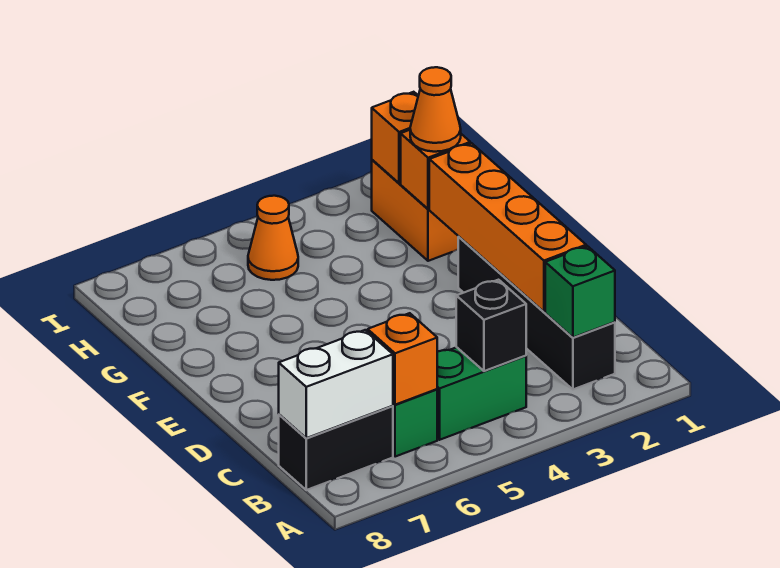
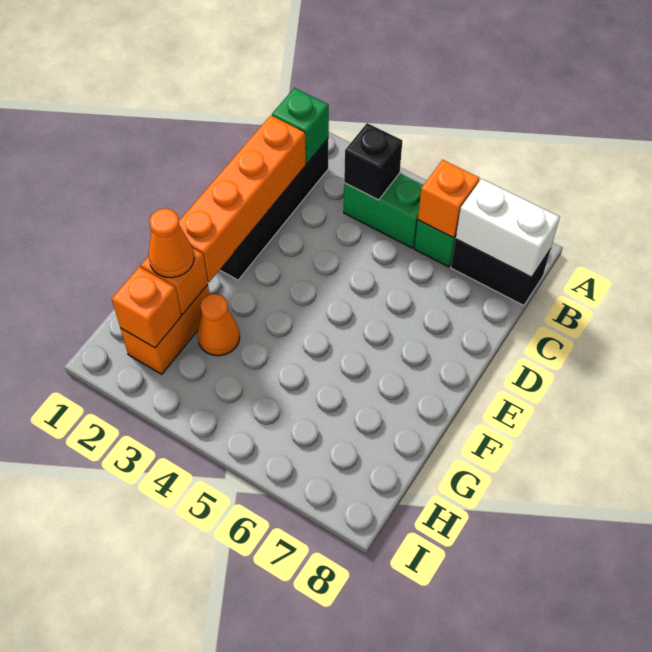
orange cone H5 level 1 -> orange cone G3 level 1

